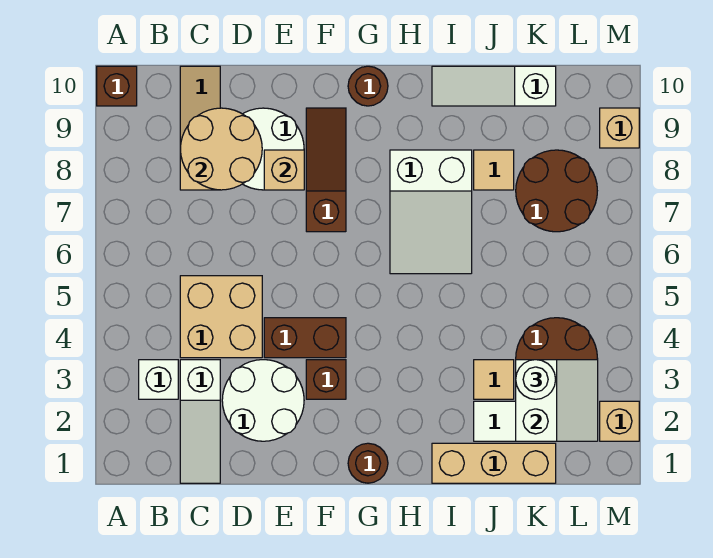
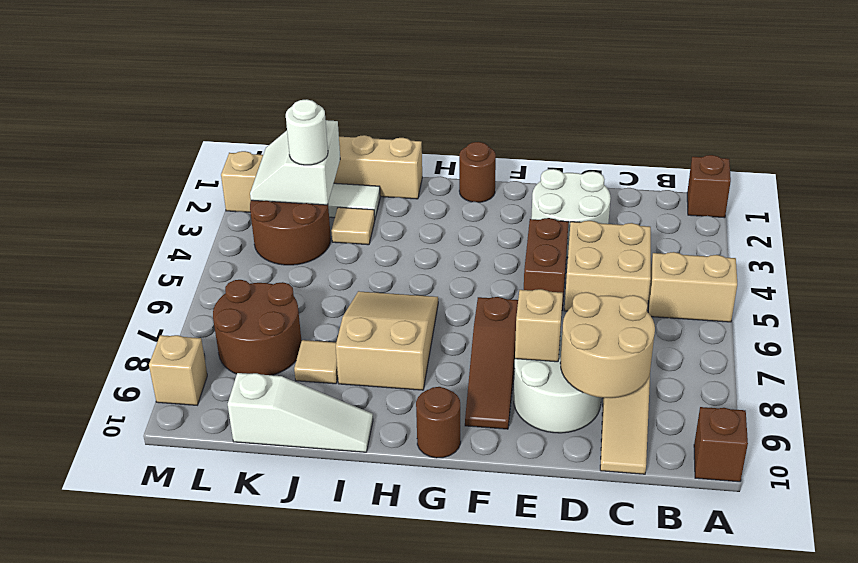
none -> tan brick A5:B5 level 1
white brick B3 level 1 -> none
white slope C1:C3 level 1 top 3 -> none
brown brick E4:F4 level 1 -> brown brick E4:E5 level 1
brown brick F3 level 1 -> brown brick A1 level 1
white slope H6:I8 level 1 top 8 -> tan slope H6:I8 level 1 top 8

